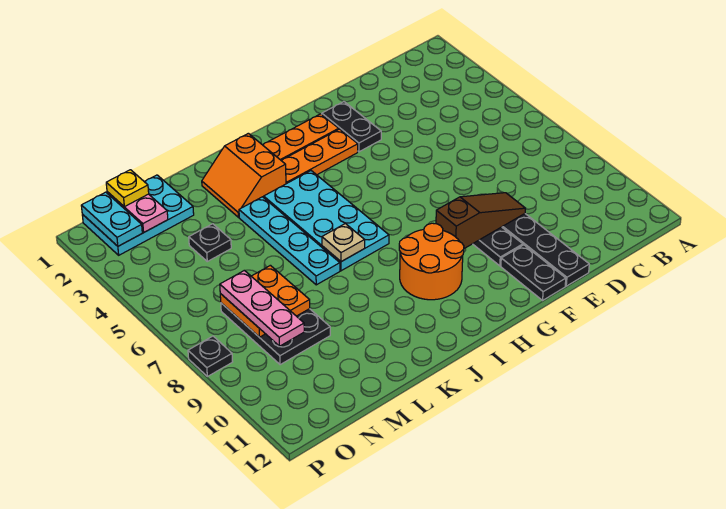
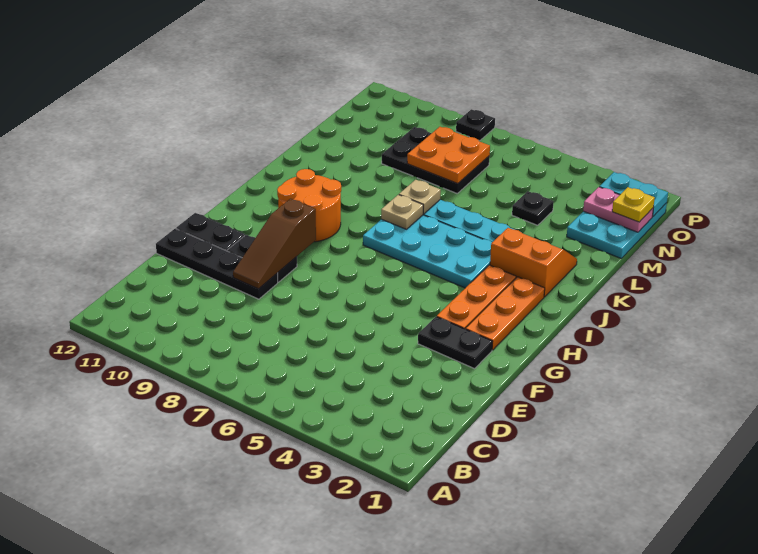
none -> tan plate K7 level 2
pink plate N7:N9 level 3 -> none

